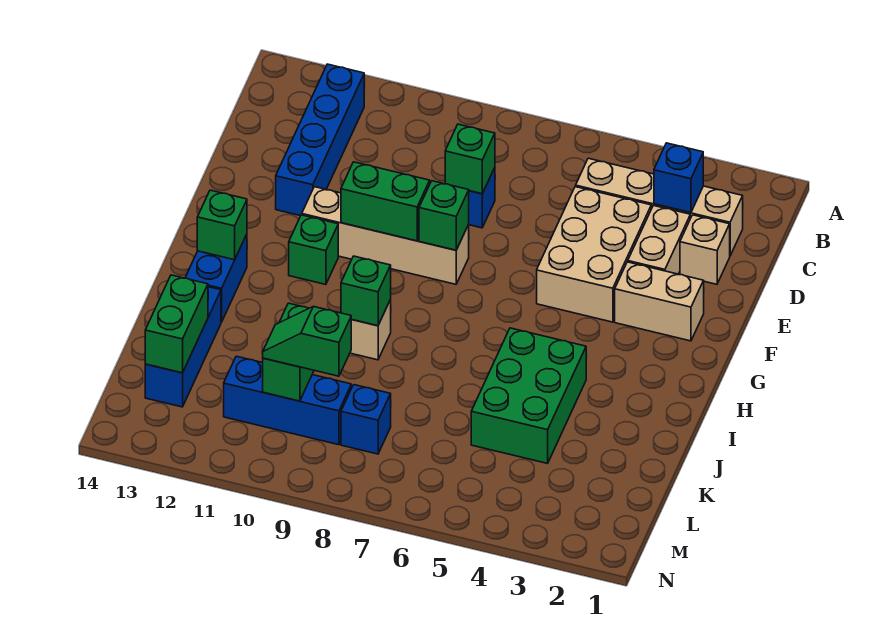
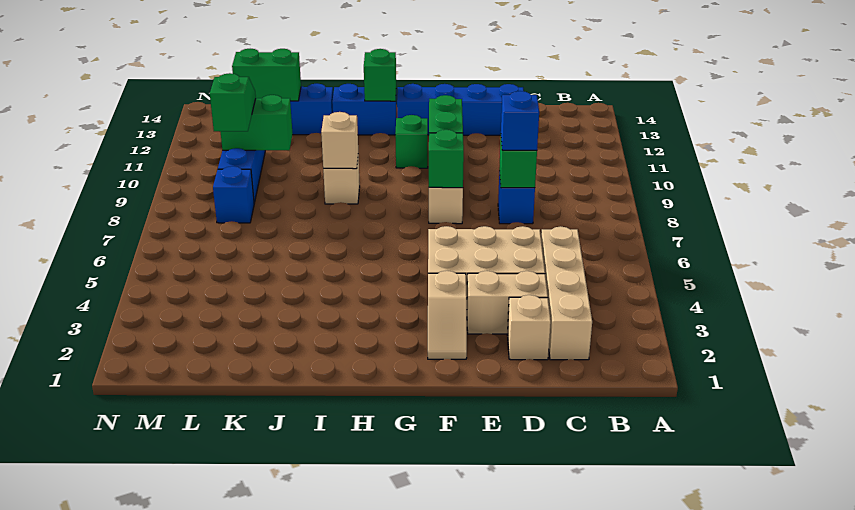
blue brick B12:E12 level 1 -> blue brick D13:G13 level 1
blue brick C3 level 2 -> blue brick D8 level 3
tan brick F2:F3 level 1 -> tan slope F2:F3 level 1 top 3
green brick I4:K5 level 1 -> none
green brick I9 level 2 -> tan brick I9 level 2

